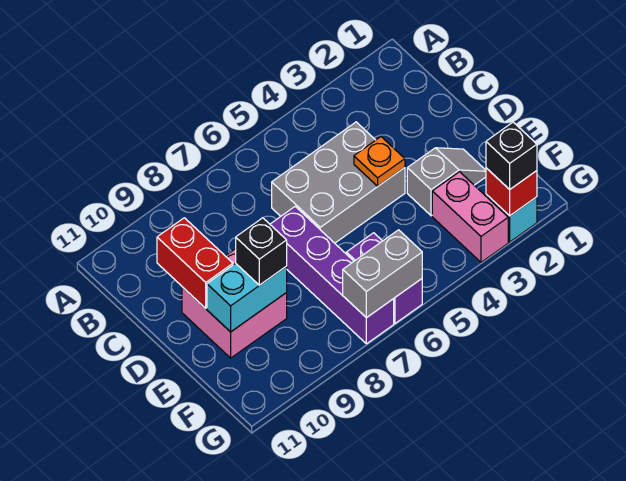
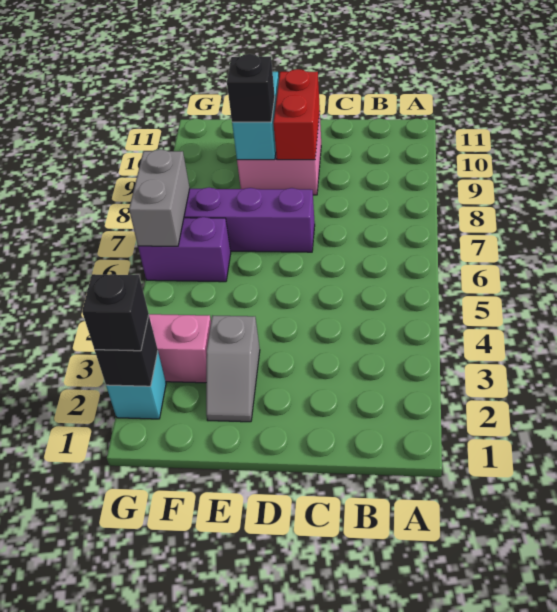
grey brick C4:D6 level 1 -> none
red brick C10:D10 level 2 -> red brick D9:D10 level 2
orange plate D4 level 2 -> none
red brick G2 level 2 -> black brick G2 level 2

